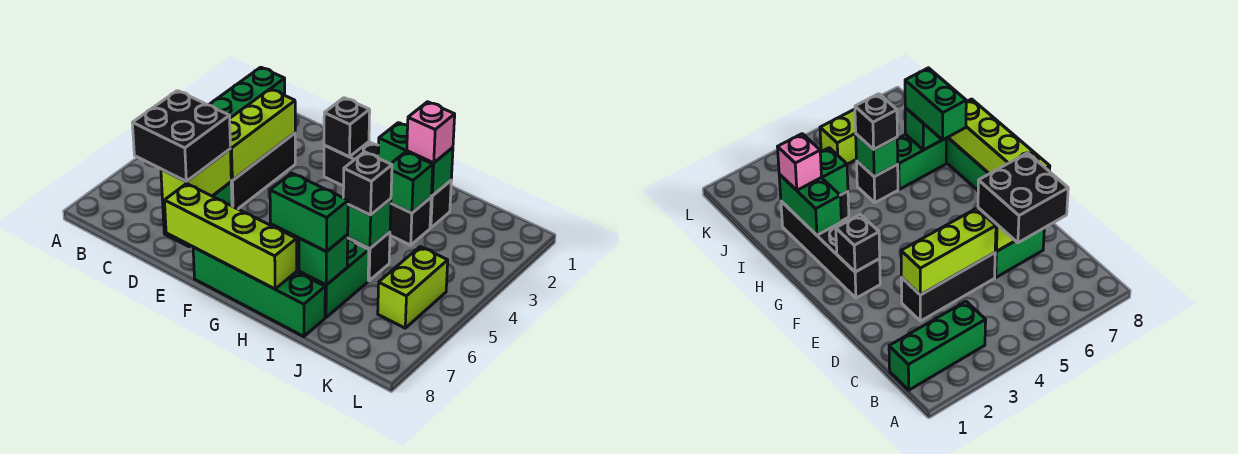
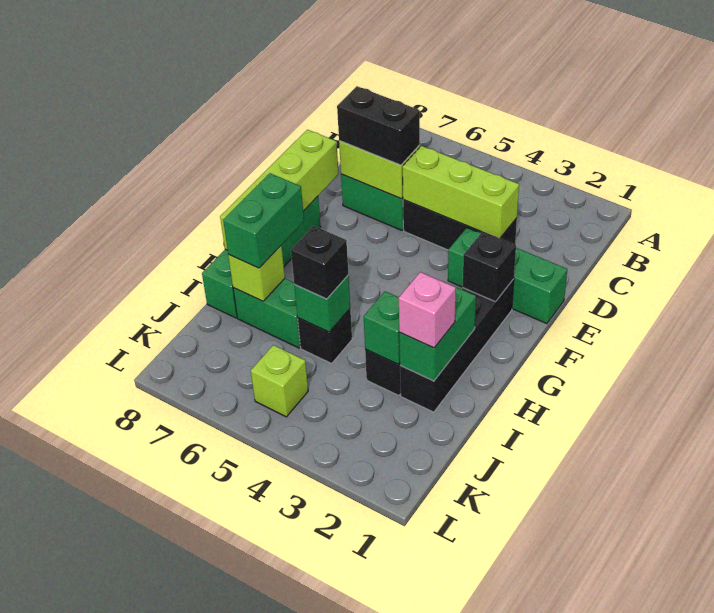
green brick B1:B3 level 1 -> green brick E1:E3 level 1
black brick C6:D7 level 3 -> black brick D6:D7 level 3
green brick I7 level 2 -> lime brick I7 level 2
lime brick K5:K6 level 1 -> lime brick K5 level 1

